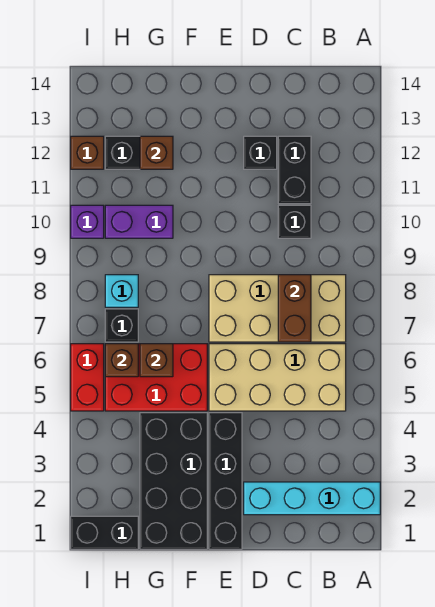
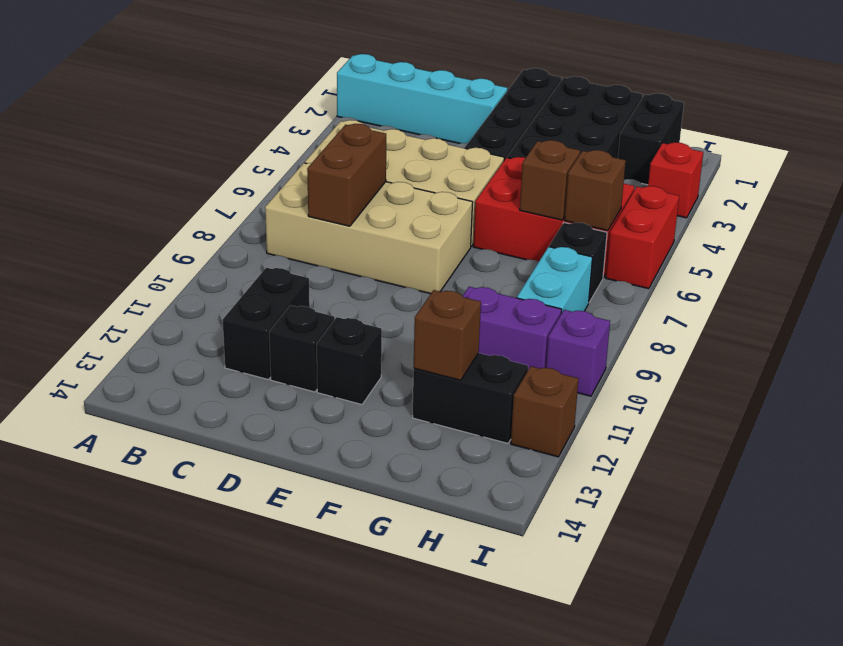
black brick C10 level 1 -> black brick E12 level 1
black brick H1:I1 level 1 -> black brick H1:H2 level 1
cyan brick H8 level 1 -> cyan brick H8:H9 level 1
none -> red brick I3 level 1

